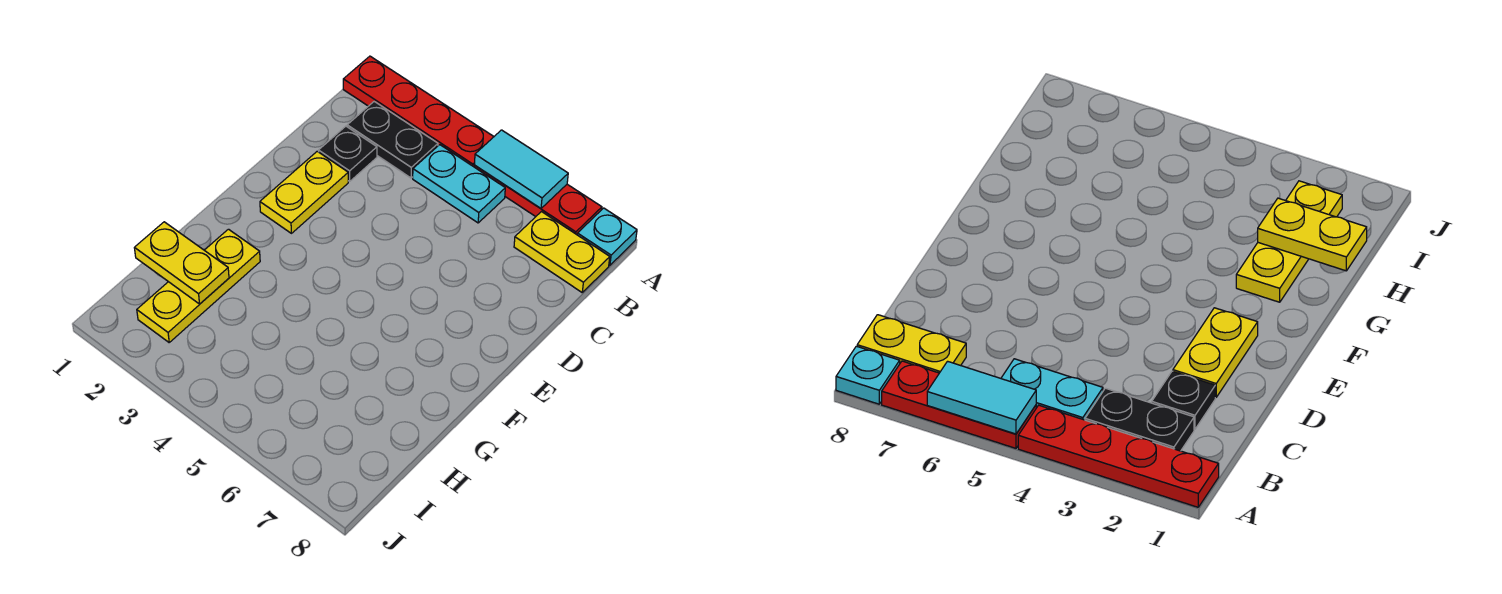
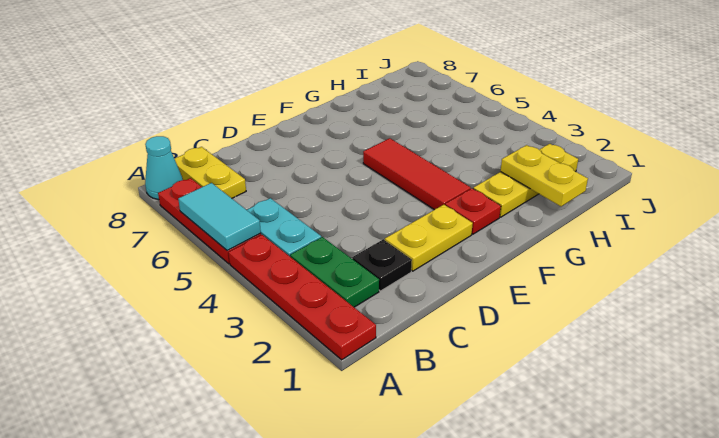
cyan plate A8 level 1 -> cyan cone A8 level 1
black plate B2:B3 level 1 -> green plate B2:B3 level 1
none -> red plate F2 level 1
none -> red tile F3:F5 level 1

